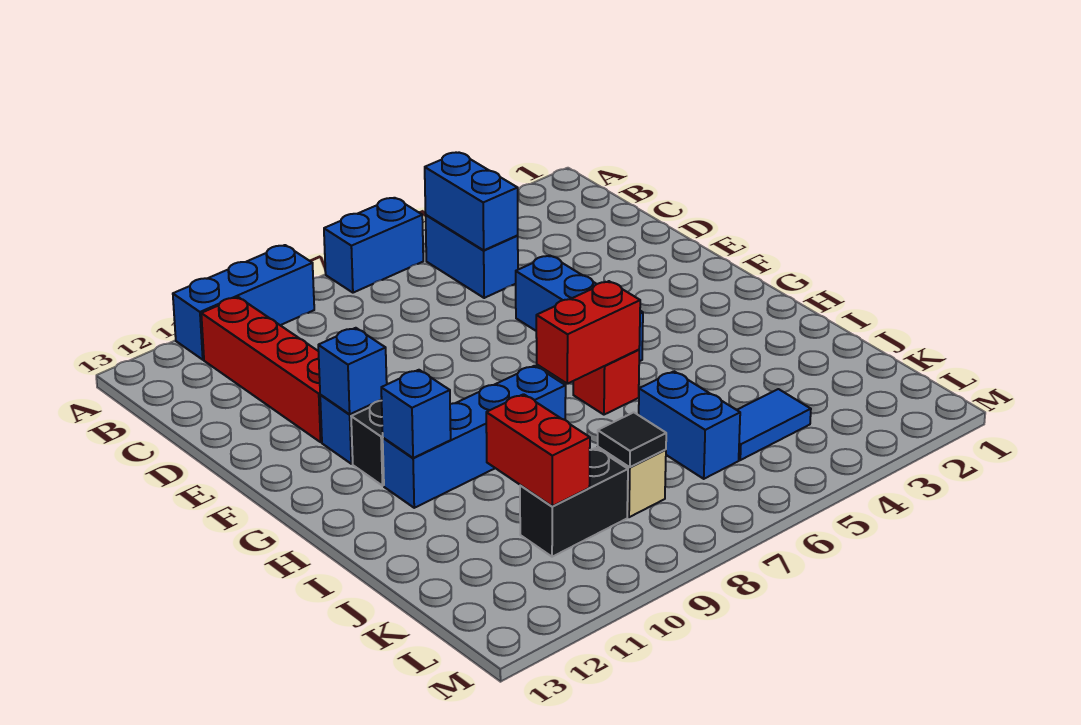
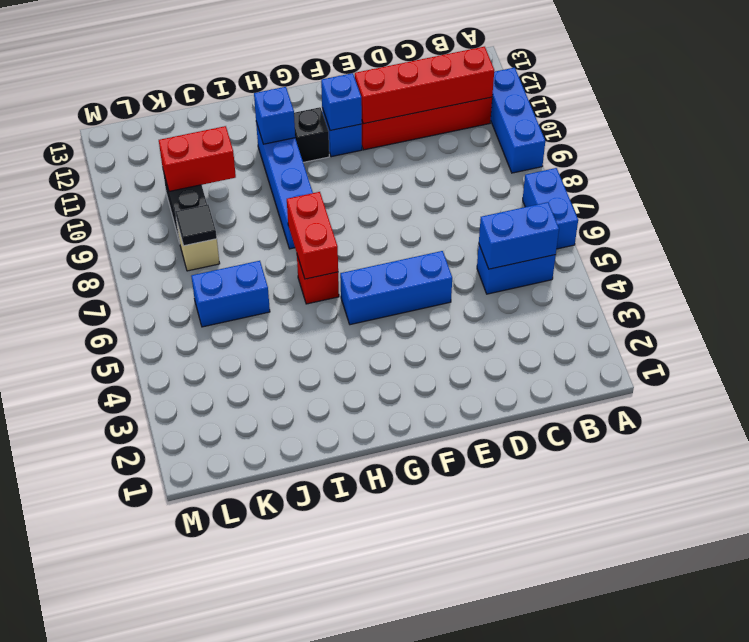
none -> red brick B11:E11 level 2
blue tile K4:K5 level 1 -> none

